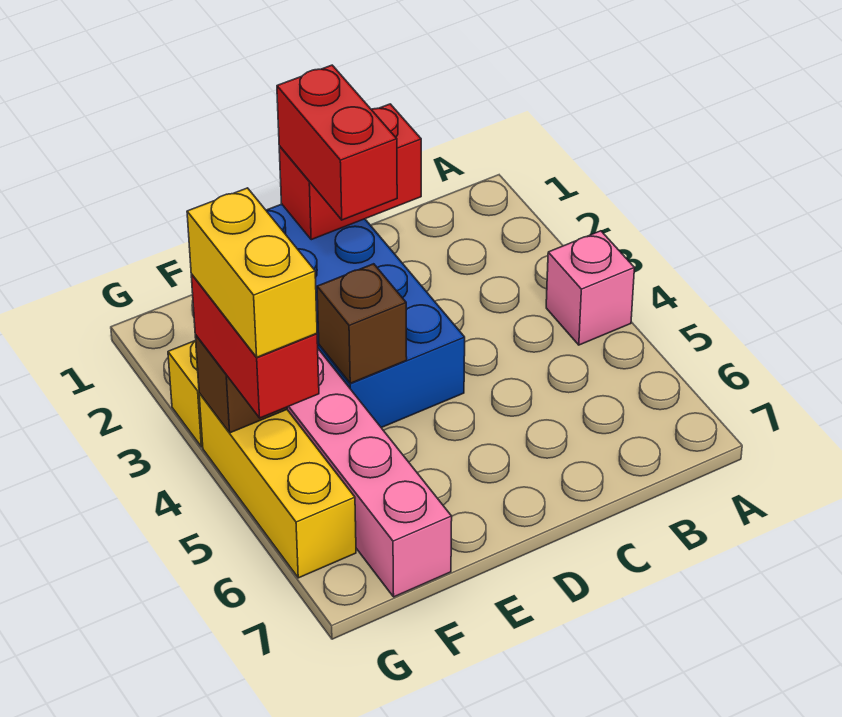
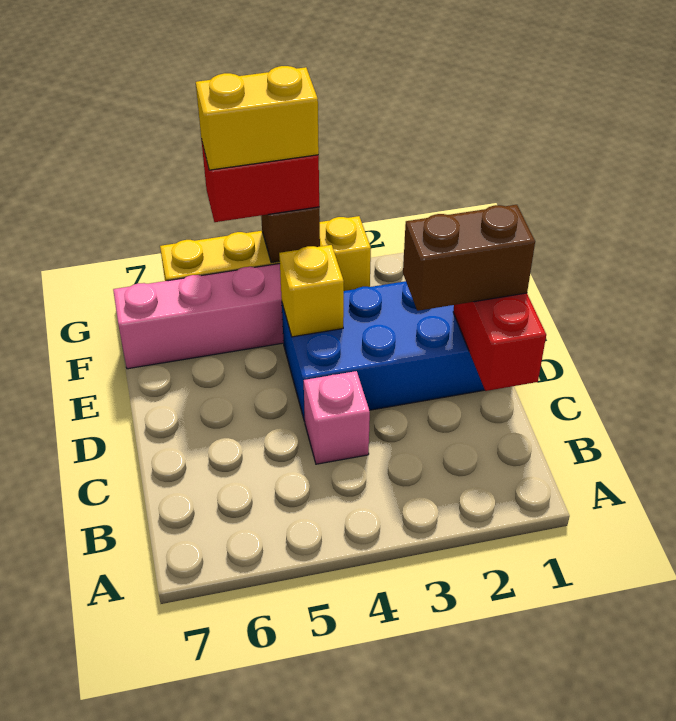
pink brick A4 level 1 -> pink brick C4 level 1
red brick D1:D2 level 3 -> brown brick D1:D2 level 3
brown brick E4 level 2 -> yellow brick E4 level 2

